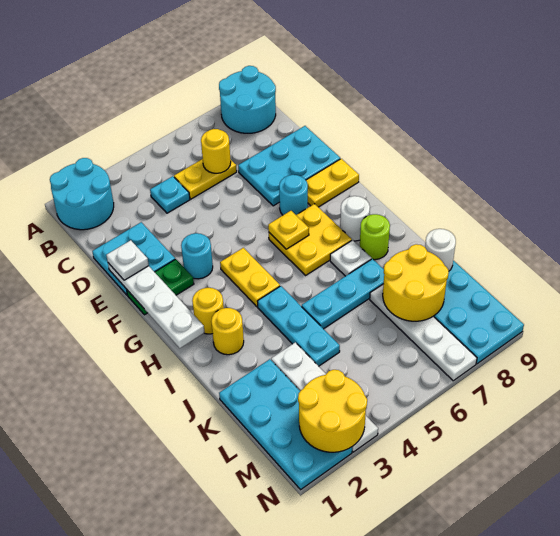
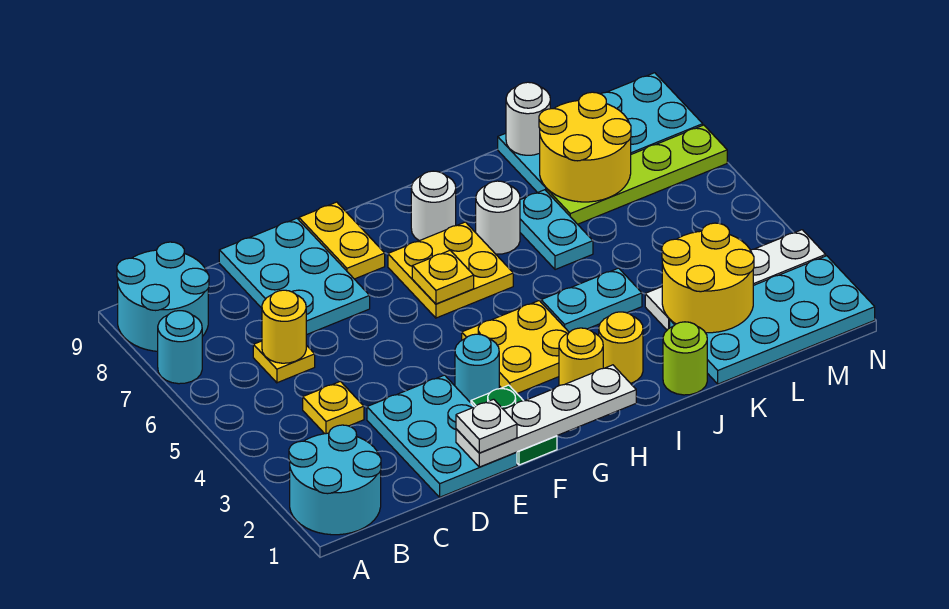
cyan plate C4 level 1 -> yellow plate C4 level 1
yellow plate C5:C6 level 1 -> yellow plate C6 level 1
cyan plate D1:E2 level 1 -> cyan plate D1:E3 level 1
cyan round brick F7 level 1 -> cyan round brick A7 level 1
yellow plate G4:H4 level 1 -> yellow plate G3:H4 level 1
cyan plate I4:K4 level 1 -> cyan plate I4:J4 level 1
white plate I7 level 1 -> white round brick I7 level 1
lime round brick I8 level 1 -> lime round brick J1 level 1
cyan plate J5:J7 level 1 -> cyan plate J6:J7 level 1
white plate K7:N7 level 1 -> lime plate K7:N7 level 1
yellow round brick M2:N3 level 2 -> yellow round brick K2:L3 level 2

